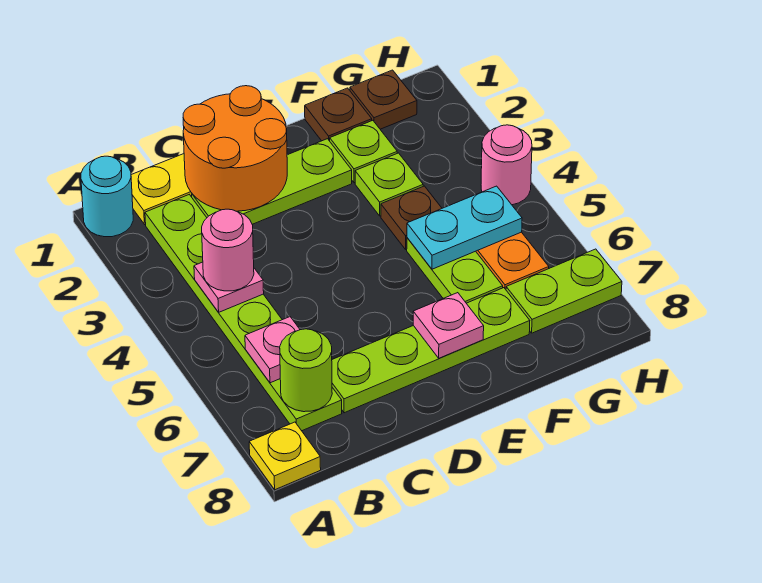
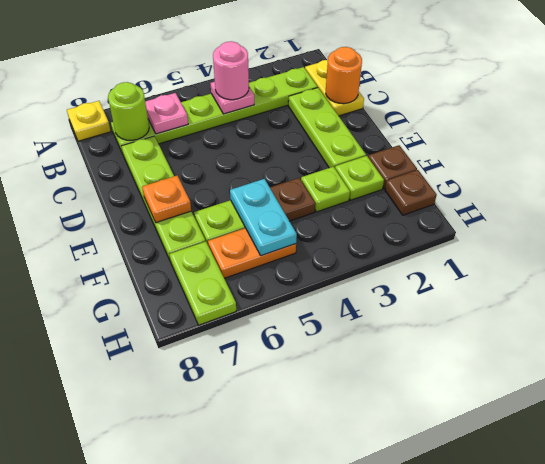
cyan round brick A1 level 1 -> none
orange round brick C1:D2 level 2 -> orange round brick C1 level 2
pink plate E7 level 2 -> orange plate E7 level 2
pink round brick H4 level 1 -> none

